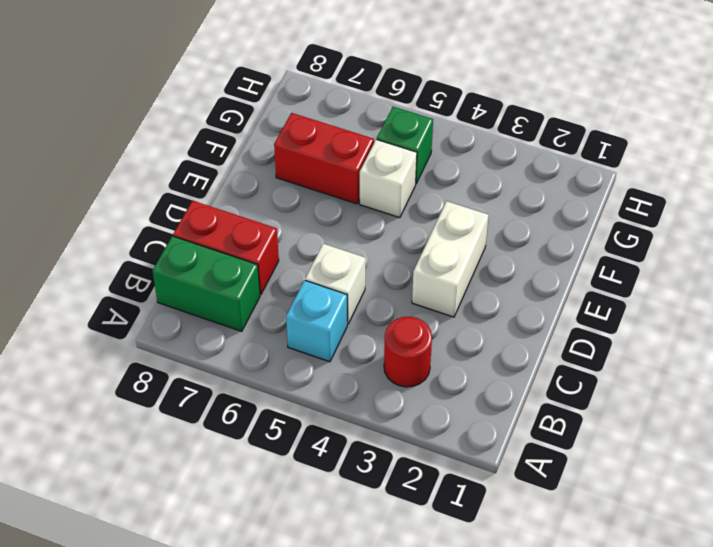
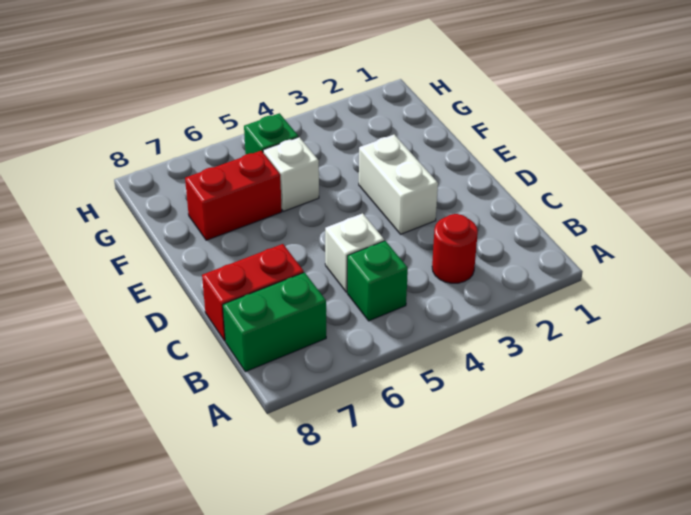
cyan brick B5 level 1 -> green brick B5 level 1

